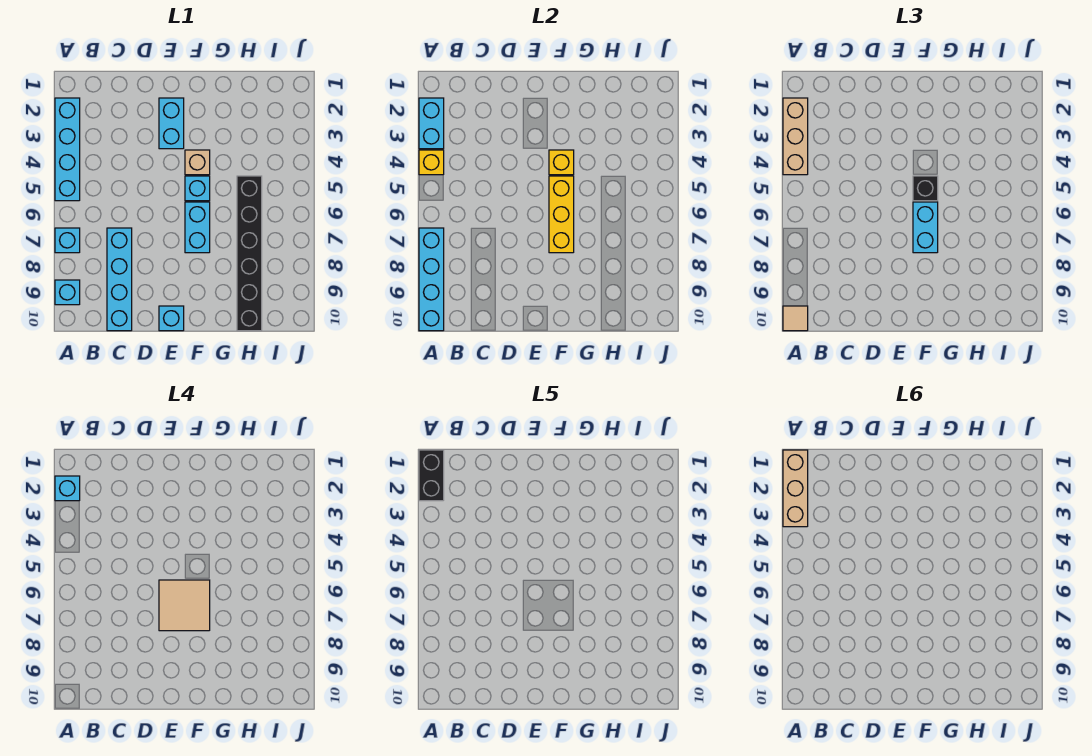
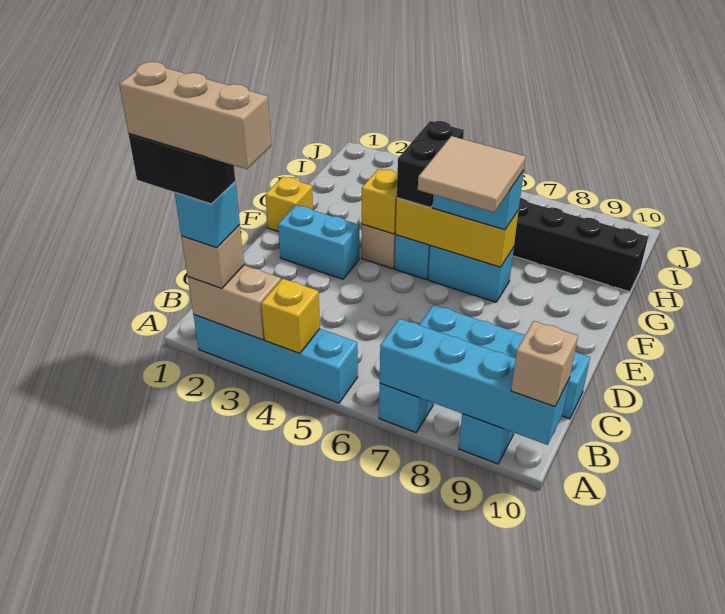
cyan brick A2:A3 level 2 -> tan brick A2:A3 level 2
tan brick A2:A4 level 3 -> tan brick A2 level 3
tan tile A10 level 3 -> tan brick A10 level 3
cyan brick E10 level 1 -> none
none -> yellow brick F1 level 1
black brick F5 level 3 -> black brick F5:G5 level 3

